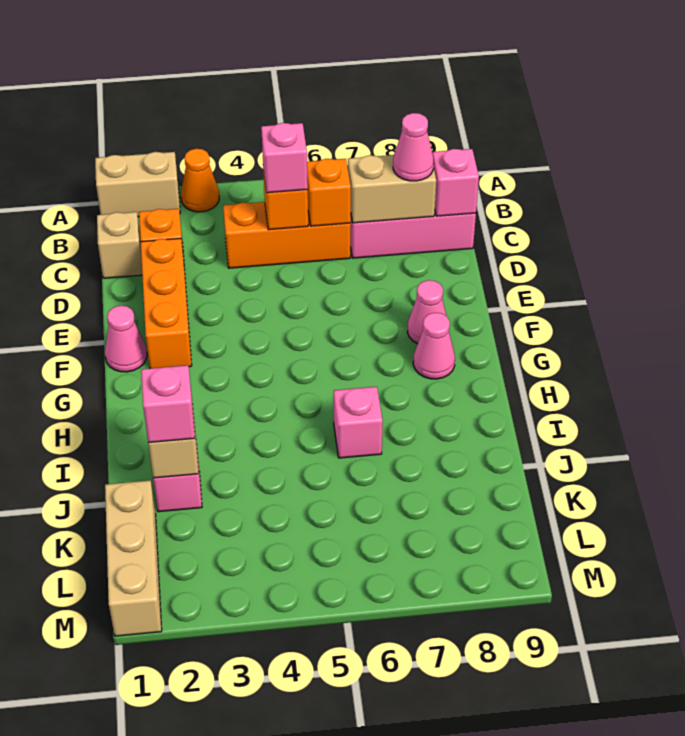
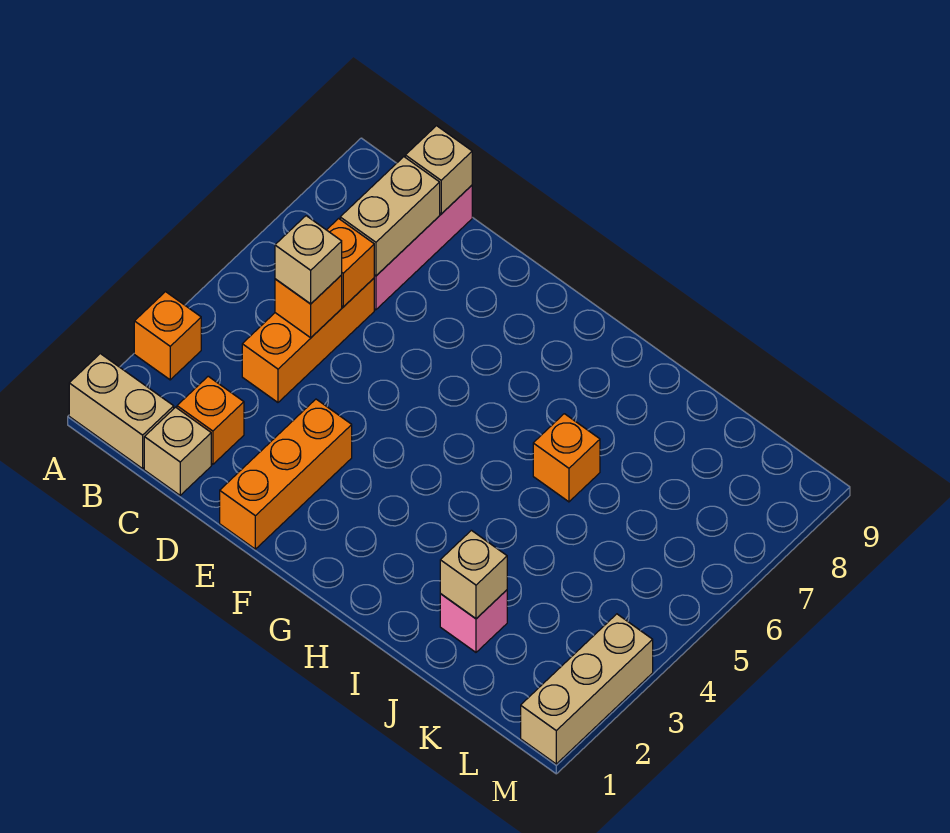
tan brick A1:A2 level 1 -> tan brick A1:B1 level 1
orange cone A3 level 1 -> orange brick A3 level 1
pink brick C5 level 3 -> tan brick C5 level 3
pink cone C8 level 3 -> none
pink brick C9 level 2 -> tan brick C9 level 2
orange brick D2:F2 level 1 -> orange brick E1:E3 level 1
pink cone F1 level 1 -> none
pink cone F8 level 1 -> none
pink cone G8 level 1 -> none
pink brick I6 level 1 -> orange brick I6 level 1
pink brick J2 level 3 -> none
tan brick K1:M1 level 1 -> tan brick M1:M3 level 1

